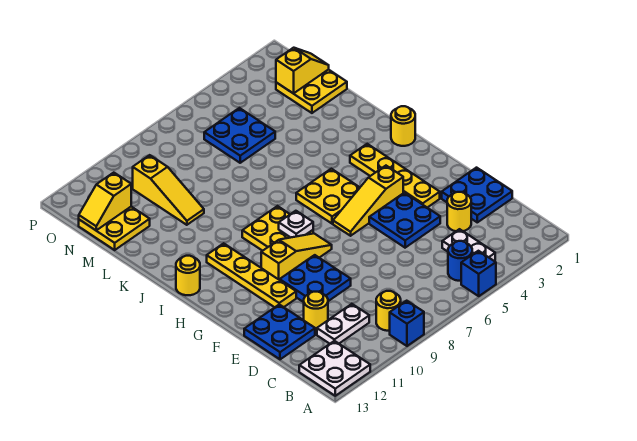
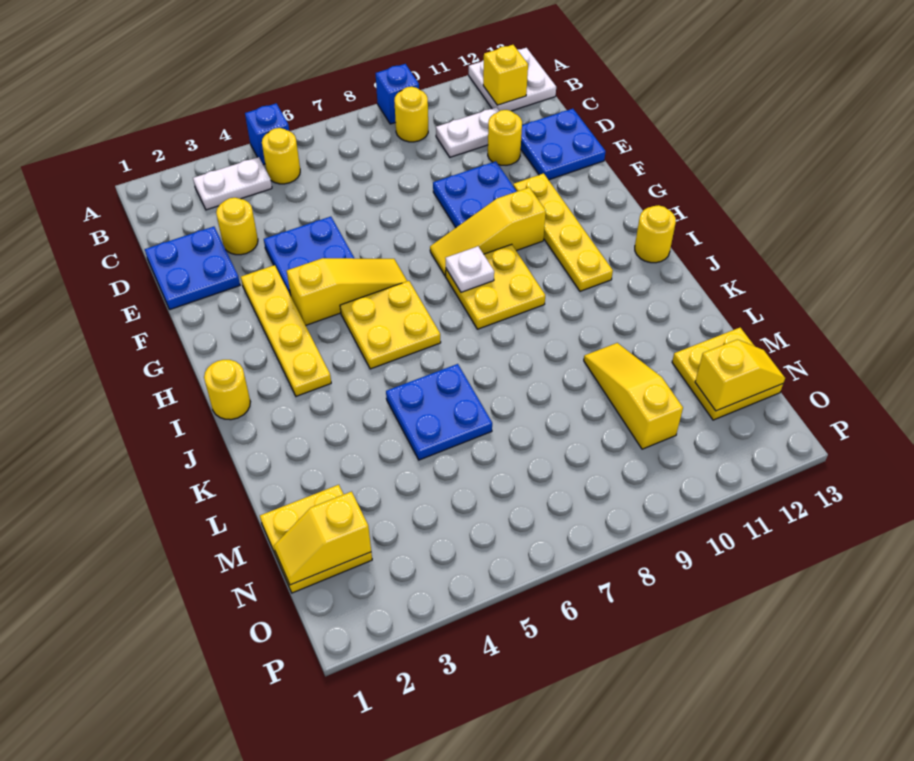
white plate B4:C4 level 1 -> white plate B3:B4 level 1
blue round brick B5 level 1 -> yellow round brick B5 level 1
none -> yellow brick B12 level 2
blue plate M5:N6 level 1 -> blue plate K5:L6 level 1

